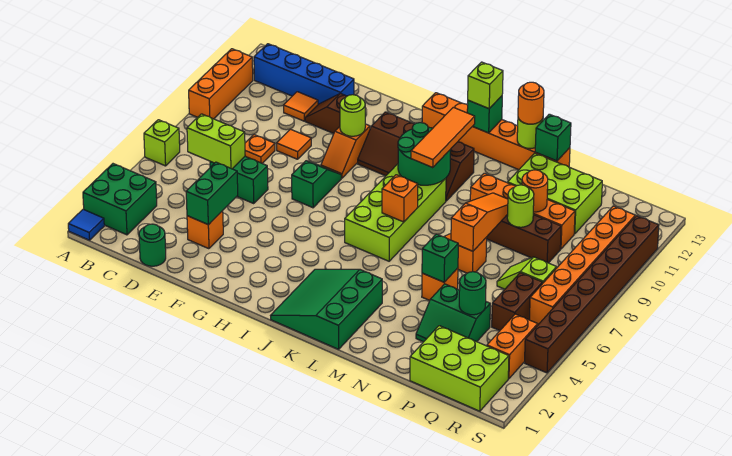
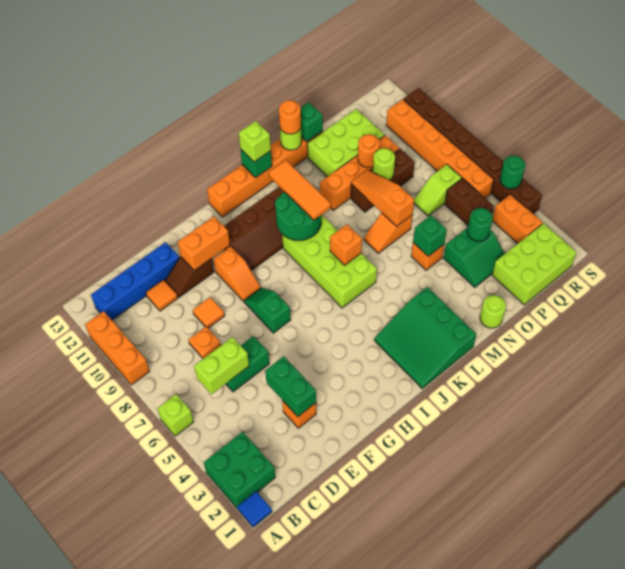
green round brick D1 level 1 -> green round brick S5 level 2
none -> orange brick F11:G11 level 2
lime round brick G10 level 2 -> lime round brick N1 level 1

